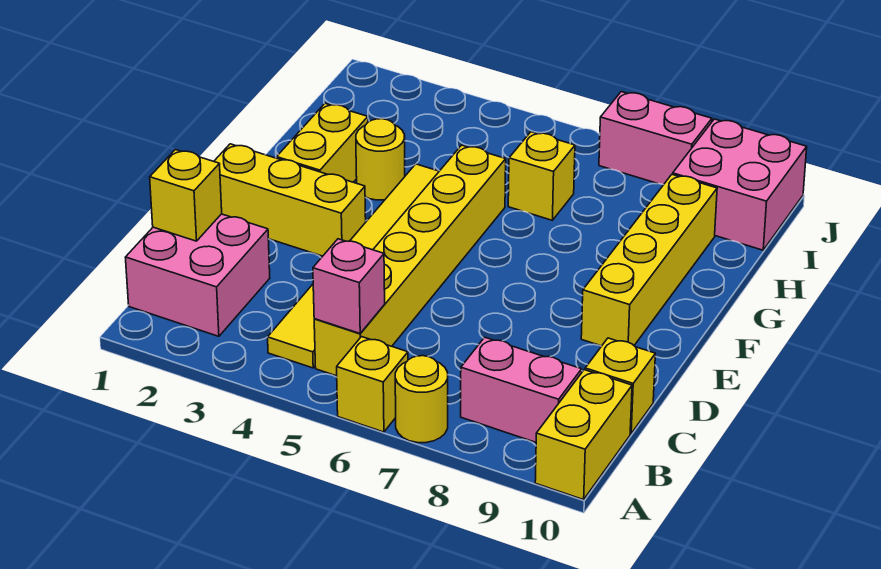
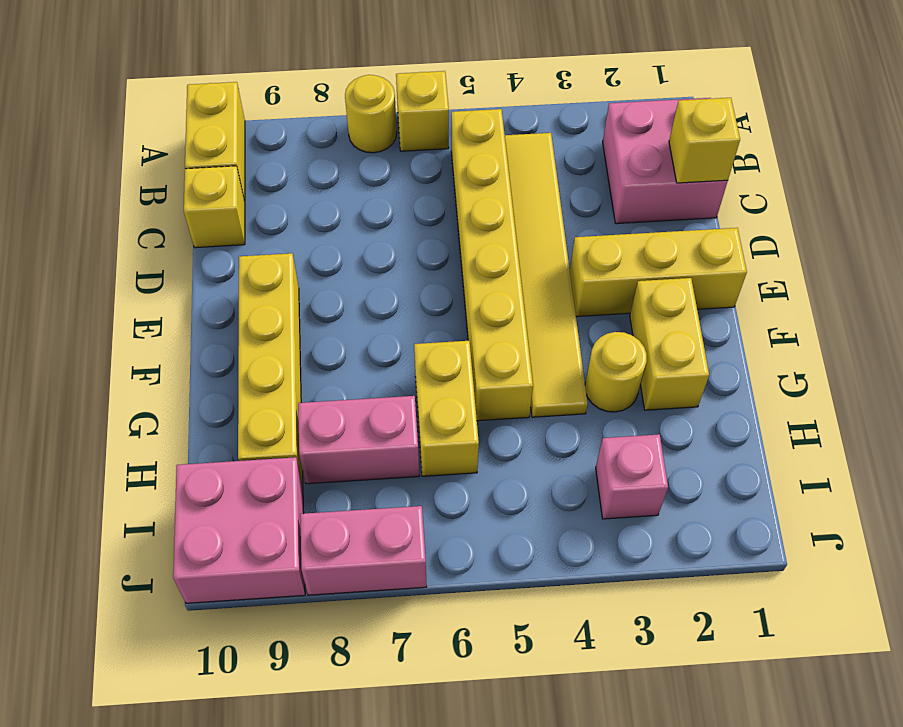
pink brick B5 level 2 -> pink brick I3 level 1
pink brick B8:B9 level 1 -> pink brick H7:H8 level 1
yellow brick H6 level 1 -> yellow brick G6:H6 level 1

